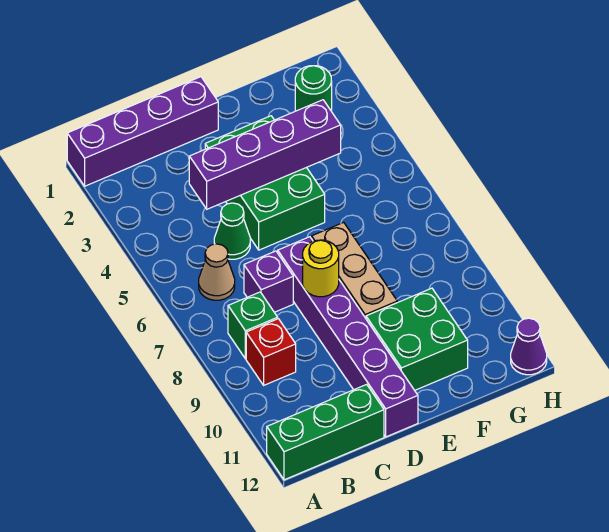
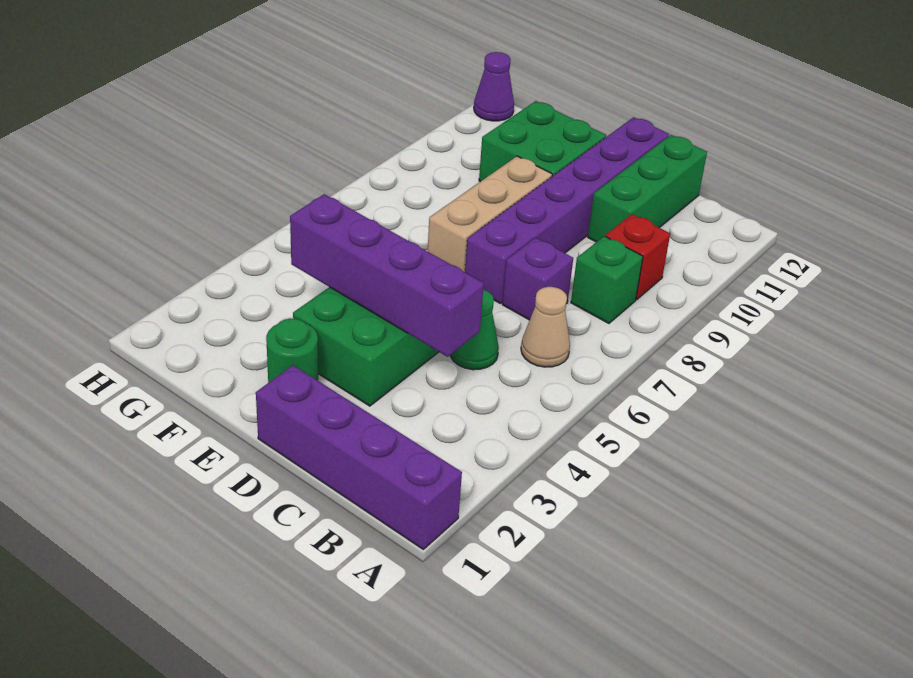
green brick A12:C12 level 1 -> green brick C10:C12 level 1
yellow round brick D8 level 2 -> none
green round brick G2 level 1 -> green round brick E2 level 1

